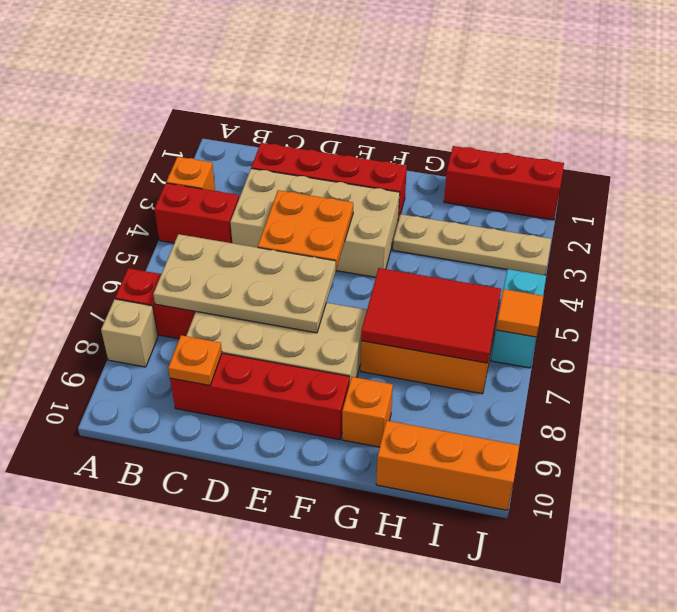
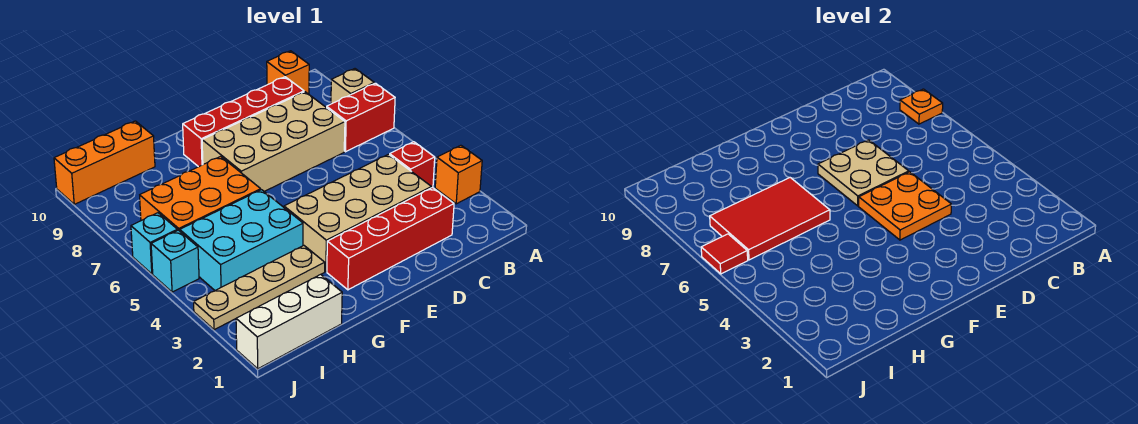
red brick A4:B4 level 1 -> red brick B4 level 1
tan plate B6:E7 level 2 -> tan plate D6:E7 level 2
orange plate C9 level 2 -> orange plate A8 level 2
none -> cyan brick G4:I5 level 1
orange brick G9 level 1 -> orange brick B10 level 1
red brick H1:J1 level 1 -> white brick H1:J1 level 1
orange tile J6 level 2 -> red tile J6 level 2

